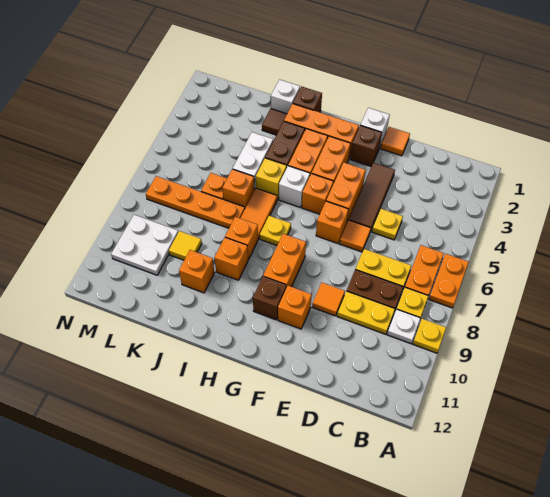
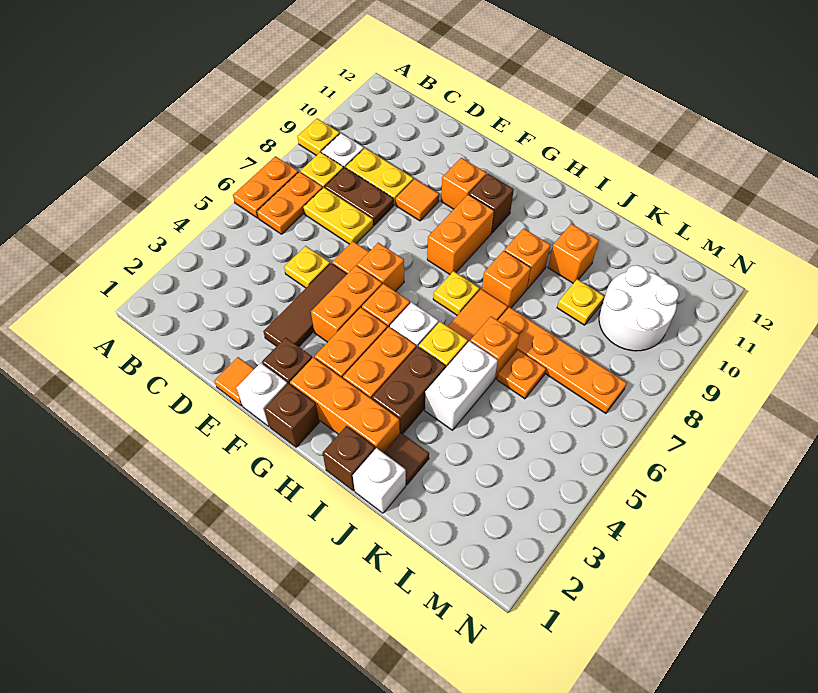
none -> brown brick G1 level 1
yellow tile K9 level 1 -> yellow plate K9 level 1
white plate L9:M10 level 1 -> white round brick L9:M10 level 1

